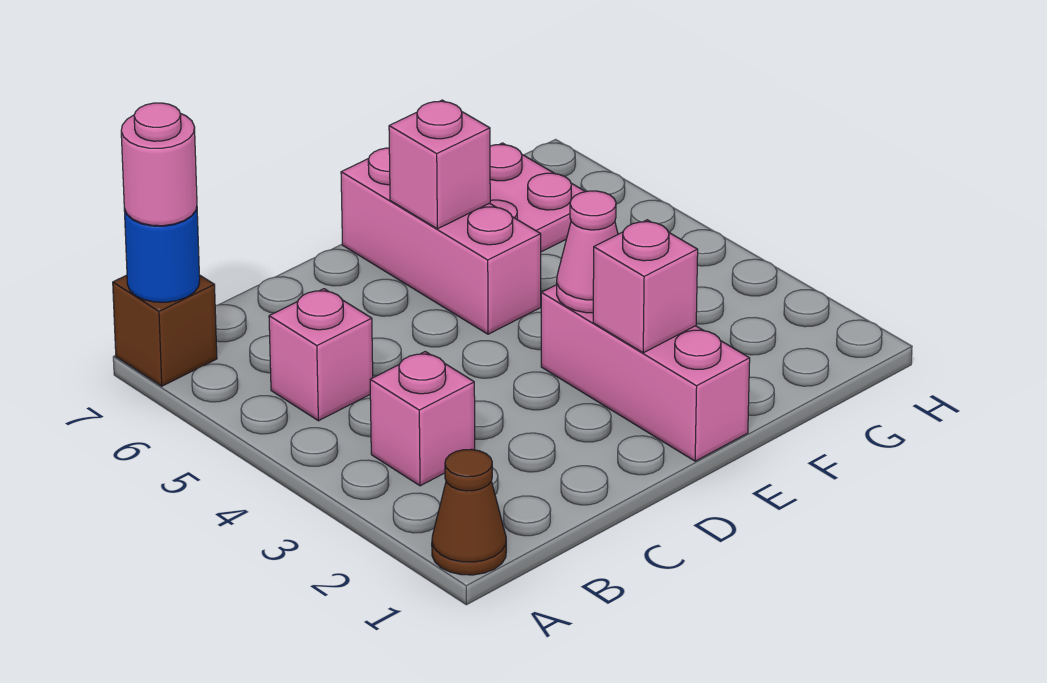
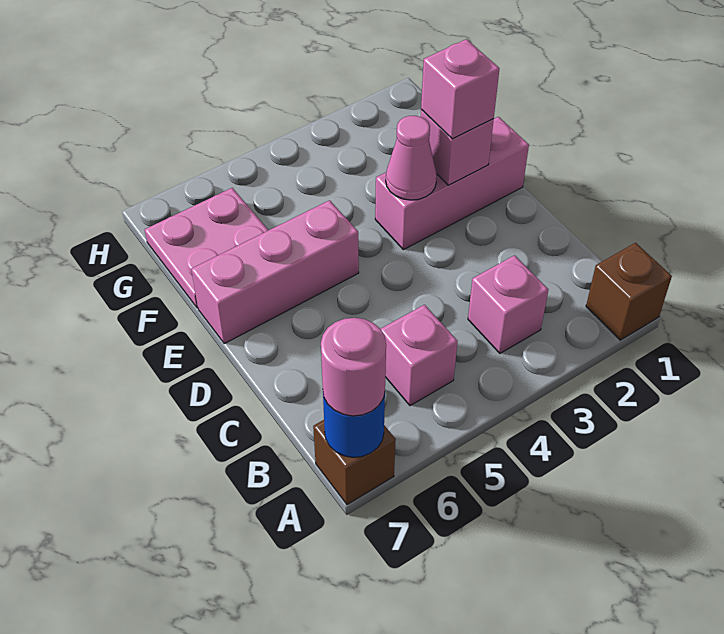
brown cone A1 level 1 -> brown brick A1 level 1
pink brick E6 level 2 -> pink brick E2 level 3

